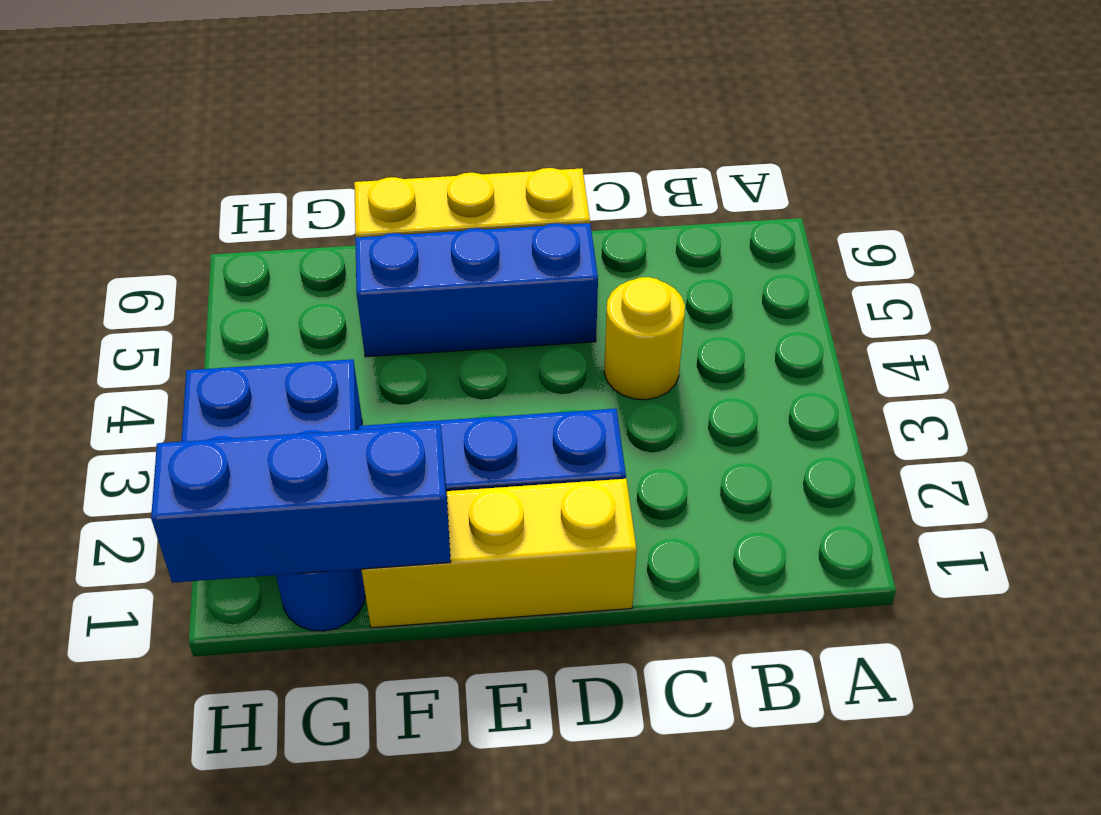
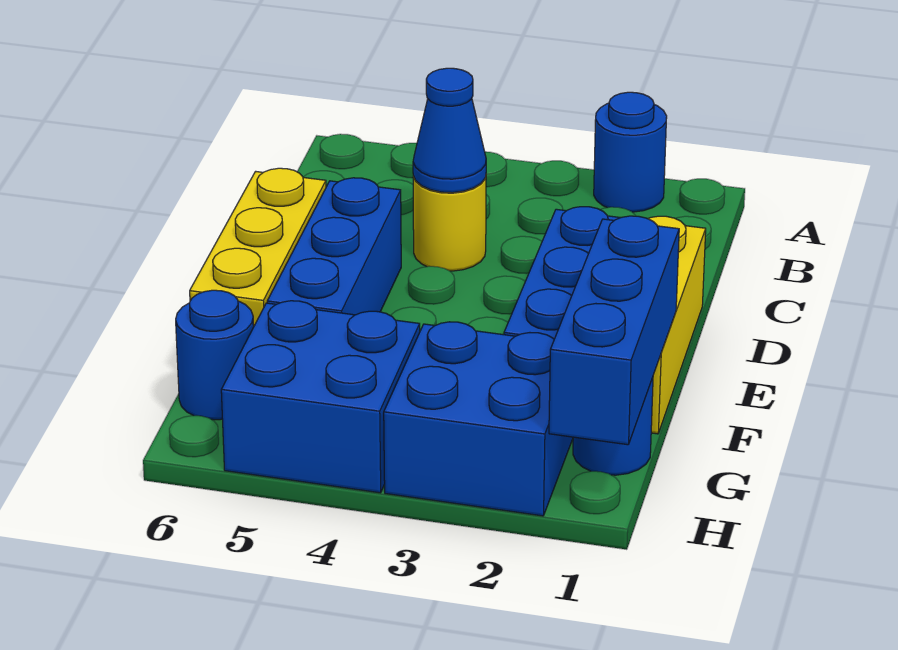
none -> blue round brick A2 level 1
none -> blue cone C4 level 2
none -> blue brick G4:H5 level 1
none -> blue round brick G6 level 1

